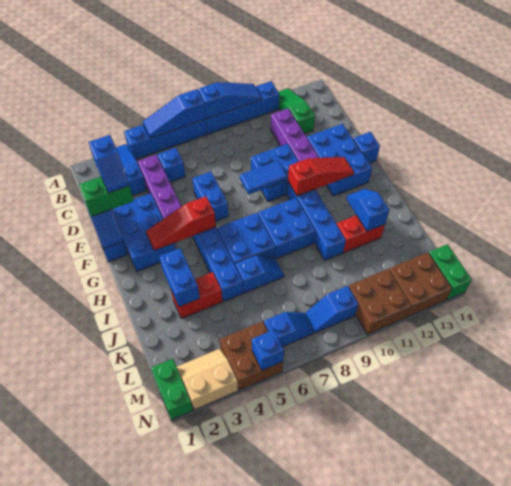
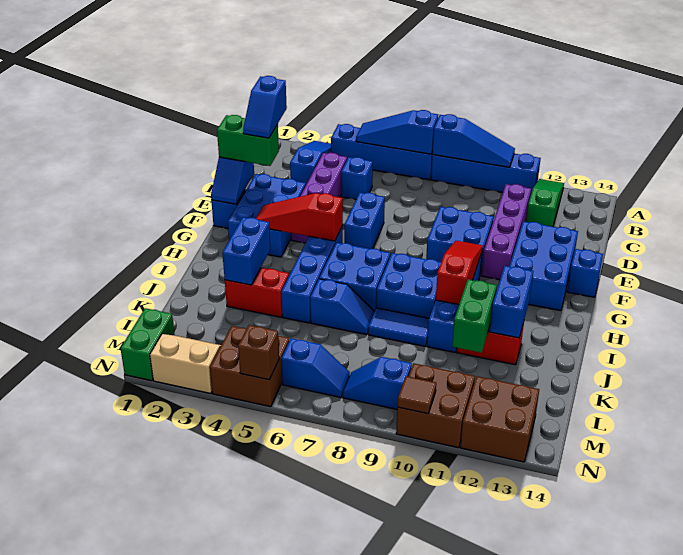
blue tile F8:F9 level 2 -> blue tile J8:J9 level 1
red slope G10:G12 level 2 top 10 -> red slope G10:I10 level 2 top I
blue slope I12:J12 level 2 top J -> blue brick I12:J12 level 2
green brick M14:N14 level 1 -> green brick J11:K11 level 2
blue brick N5 level 2 -> brown brick N5 level 2
none -> brown tile N10 level 2

